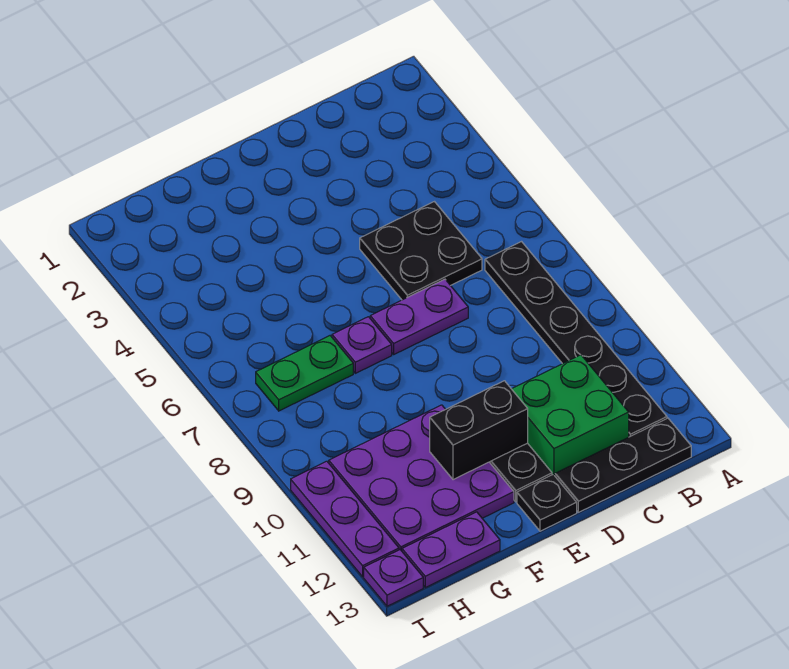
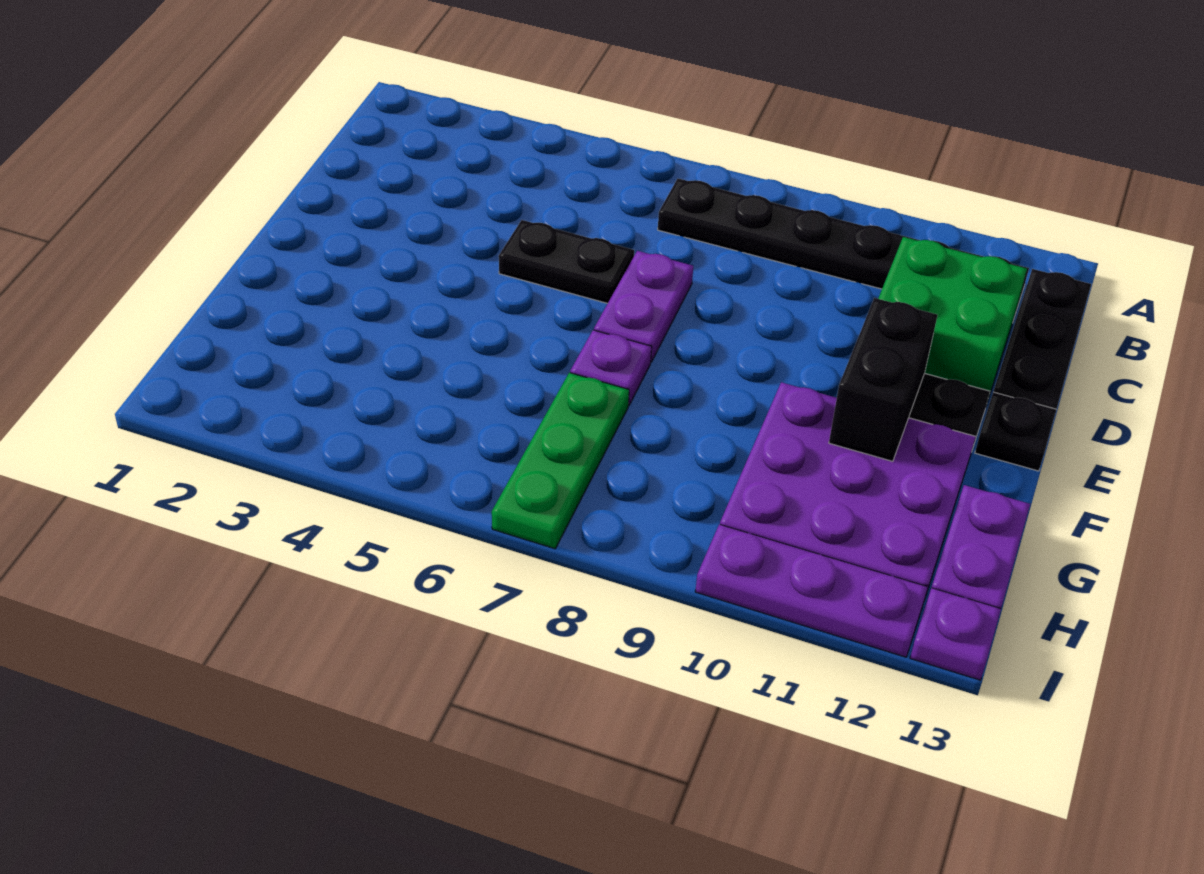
black plate C5:D6 level 1 -> black plate D5:D6 level 1
green plate G7:H7 level 1 -> green plate G7:I7 level 1

